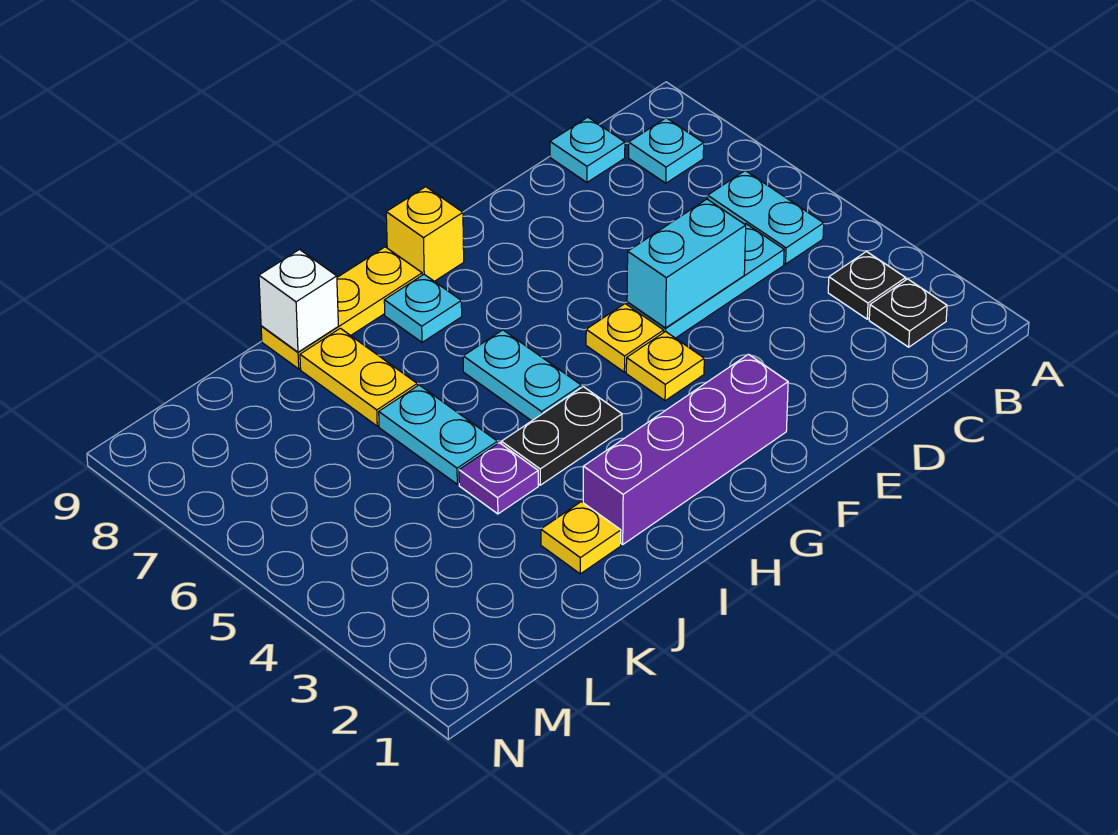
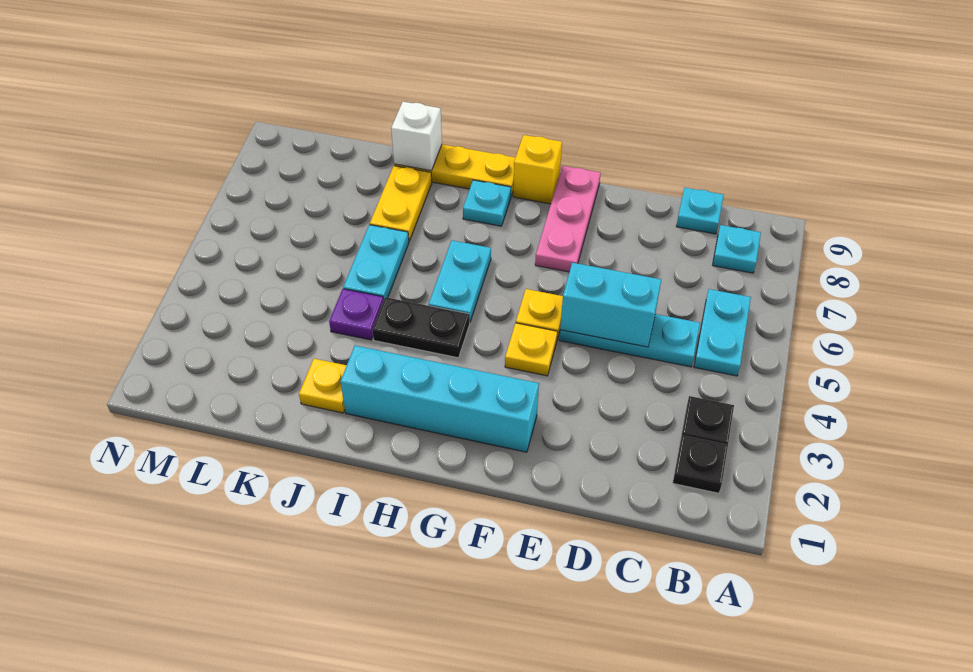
purple brick F2:I2 level 1 -> cyan brick F2:I2 level 1
none -> pink plate F7:F9 level 1

